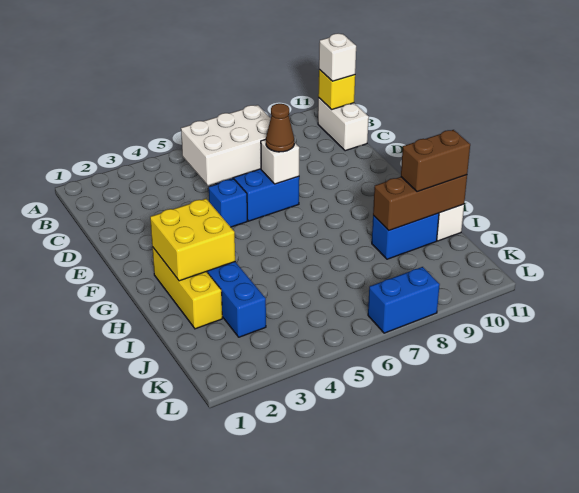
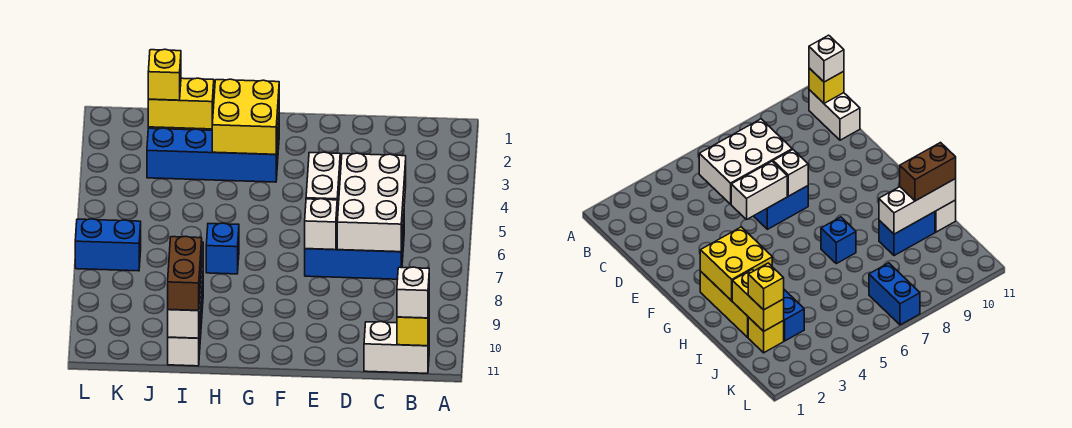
blue brick E5 level 1 -> blue brick H7 level 1
none -> white brick E5:E6 level 2
brown cone E7 level 3 -> none
none -> yellow brick I2:J2 level 2
brown brick I9:I11 level 2 -> white brick I9:I11 level 2
none -> yellow brick J2 level 1
none -> yellow brick J2 level 3
blue brick L7:L8 level 1 -> blue brick K7:L7 level 1

